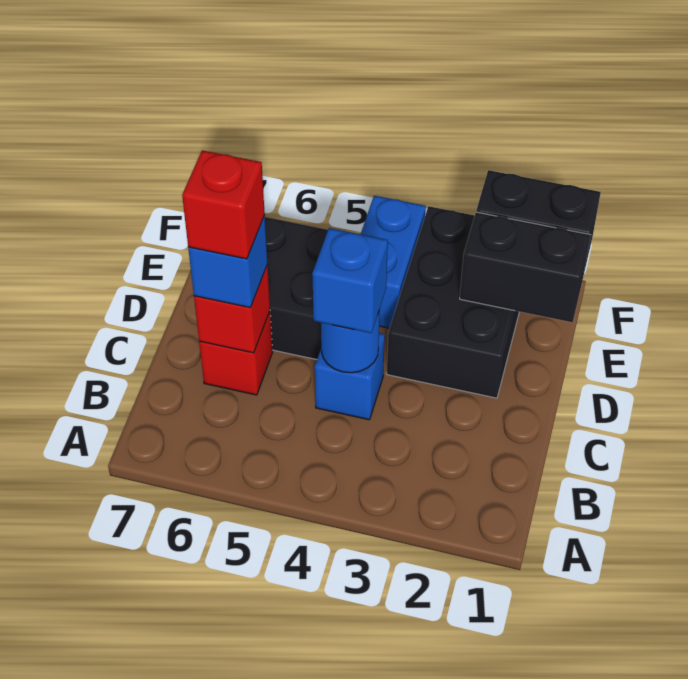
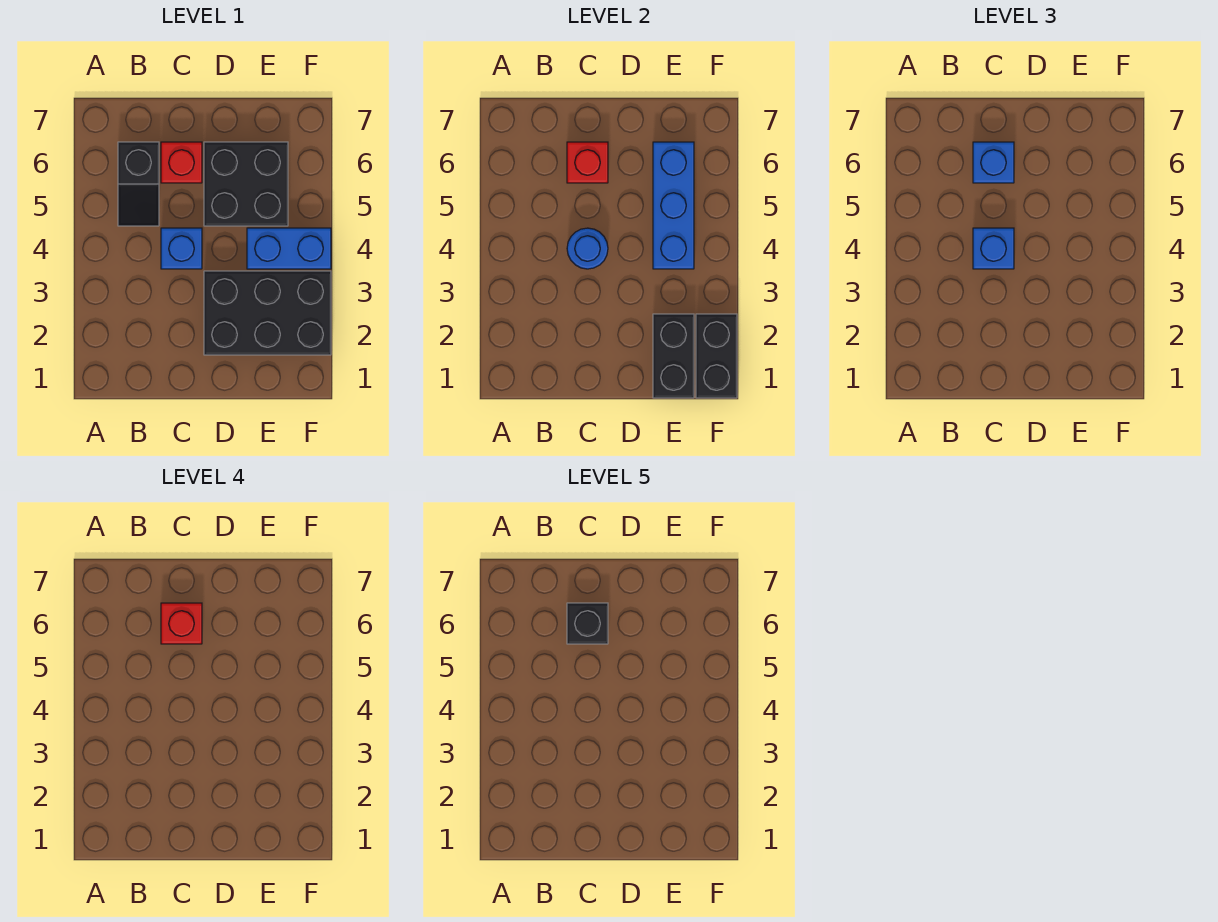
none -> black slope B5:B6 level 1 top 6
none -> black brick C6 level 5
none -> blue brick E4:E6 level 2

